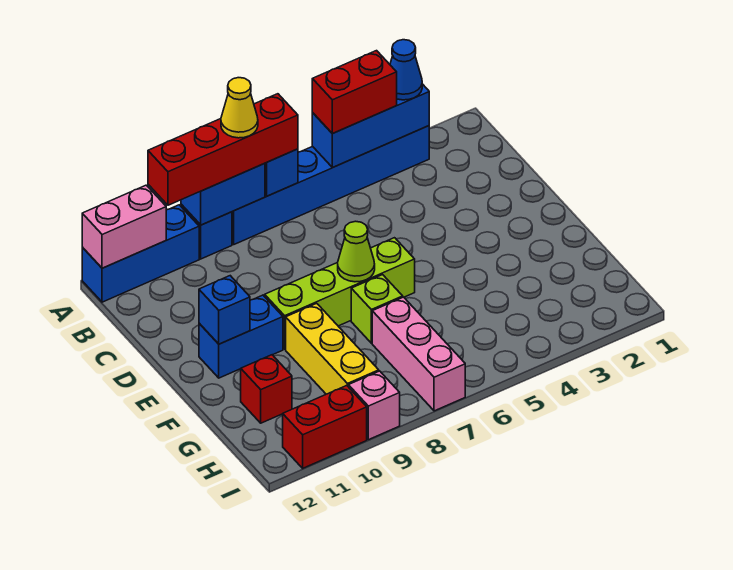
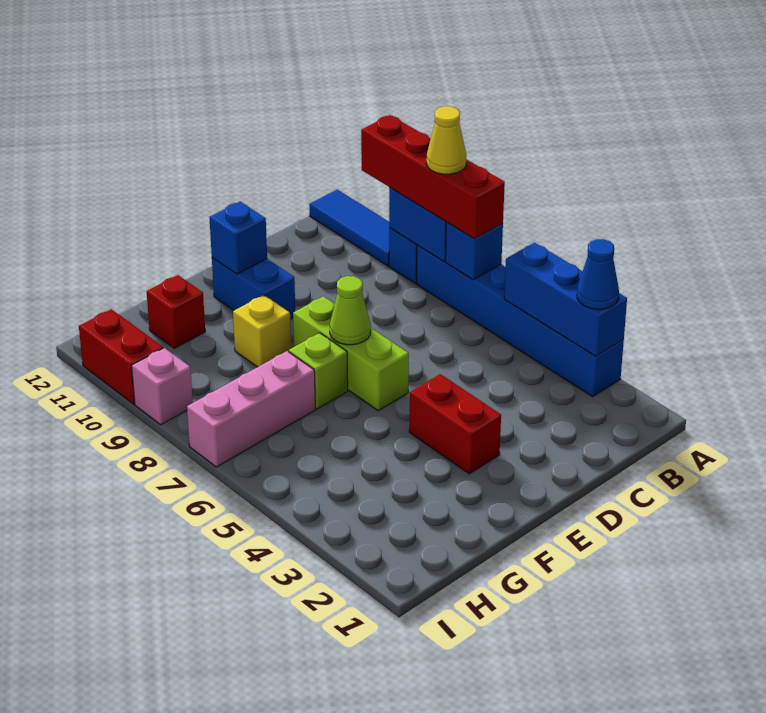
red brick A4:A5 level 3 -> red brick E3:E4 level 1
blue brick A10:A12 level 1 -> blue tile A10:A12 level 1
pink brick A11:A12 level 2 -> none
lime brick E6:E9 level 1 -> lime brick E6:E8 level 1
yellow brick F9:H9 level 1 -> yellow brick F9 level 1

